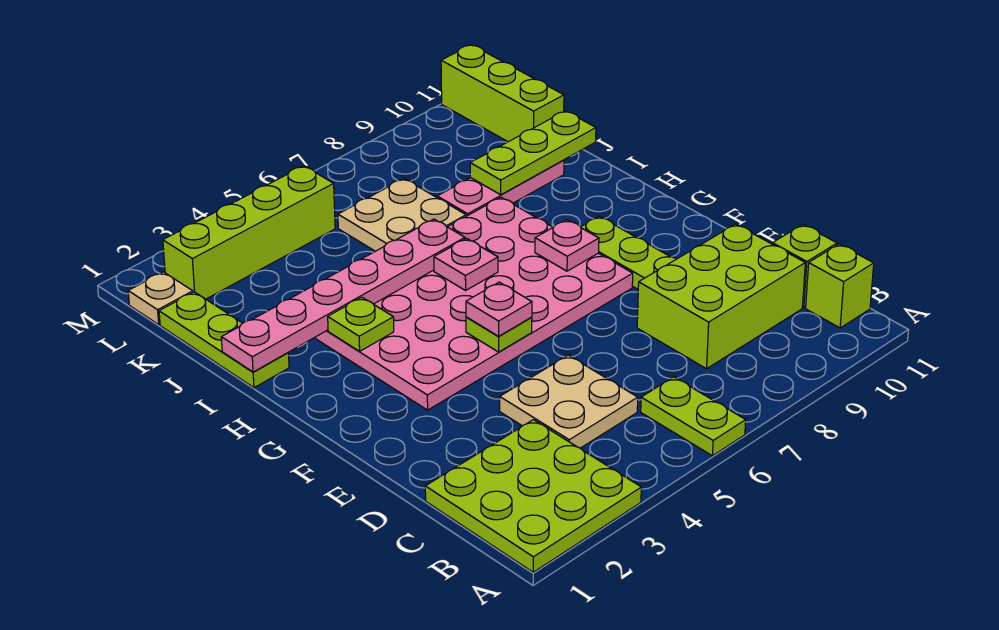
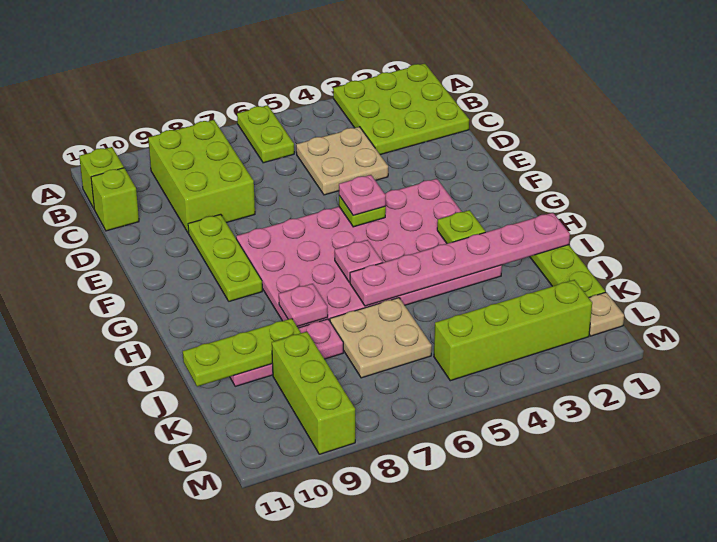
lime brick C8:D10 level 1 -> lime brick B8:D9 level 1
pink plate G8 level 2 -> pink plate I8 level 2
lime brick K11:M11 level 1 -> lime brick K9:M9 level 1

